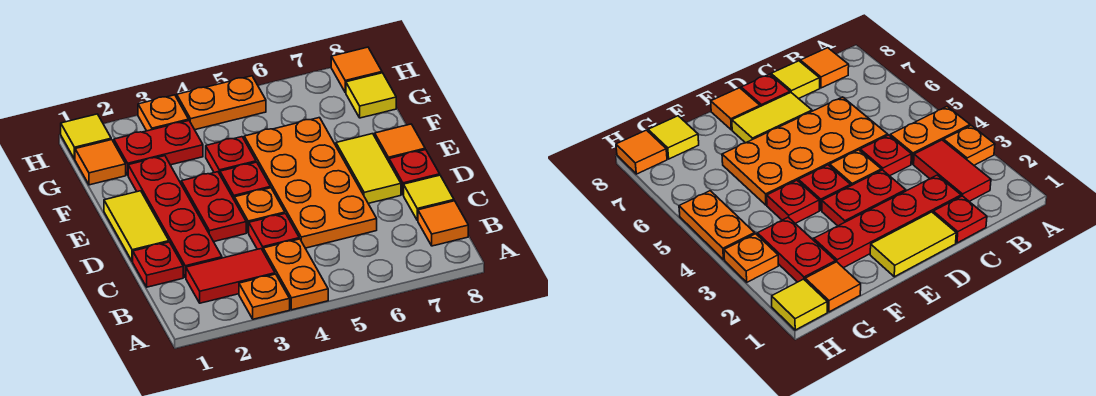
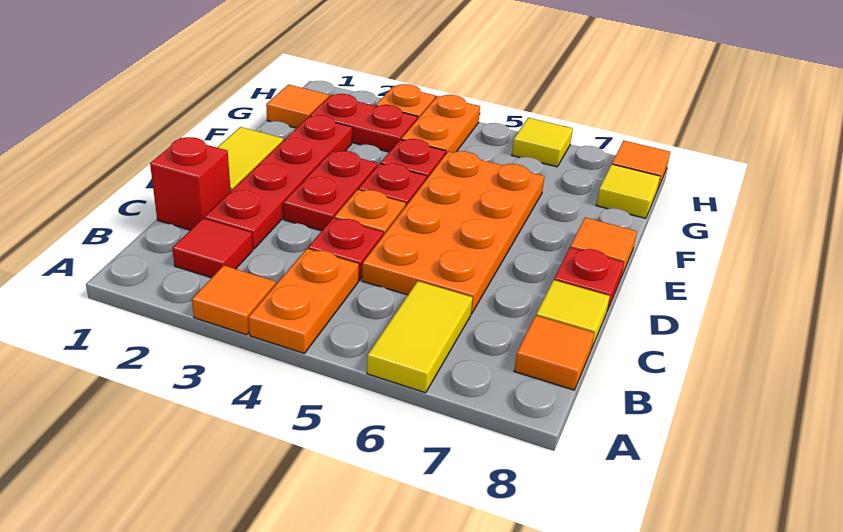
orange plate A3 level 1 -> orange tile A3 level 1
red tile B2:B3 level 1 -> red tile B2 level 1
red plate C1 level 1 -> red brick C1 level 1
yellow tile D7:E7 level 1 -> yellow tile A6:B6 level 1
yellow tile H1 level 1 -> yellow tile H6 level 1
orange plate H4:H5 level 1 -> orange plate G4:H4 level 1

